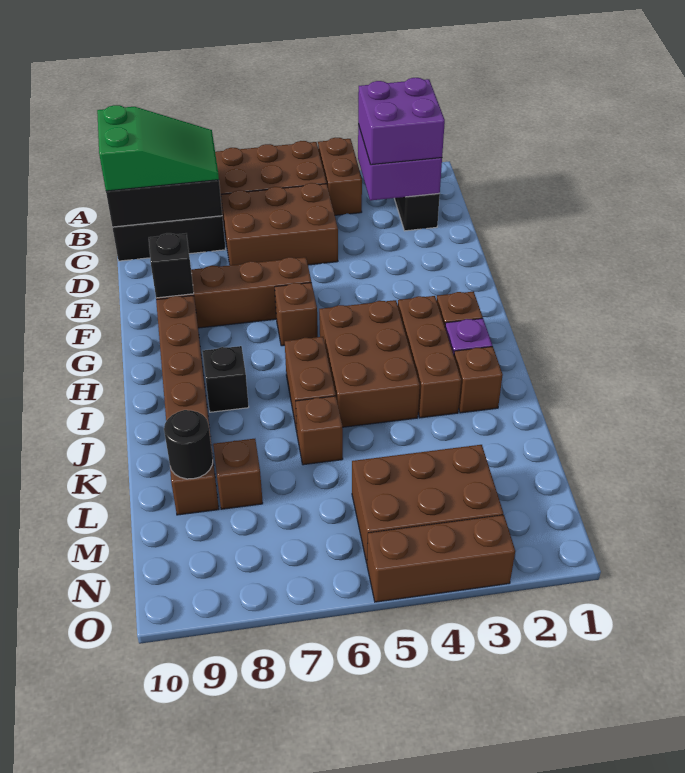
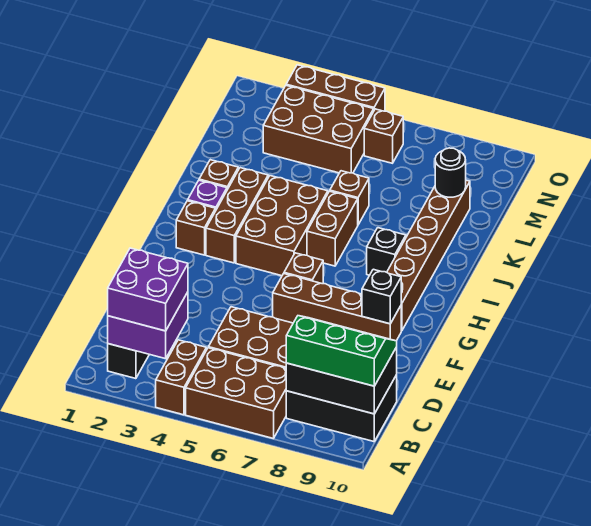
green slope B8:C10 level 3 top 10 -> green slope B8:C10 level 3 top B
brown brick L8 level 1 -> brown brick N6 level 1

